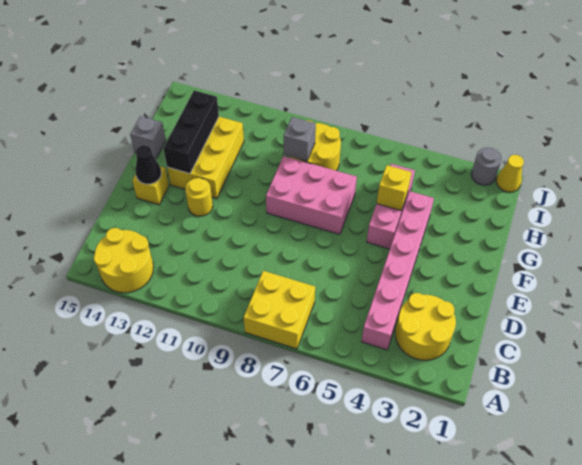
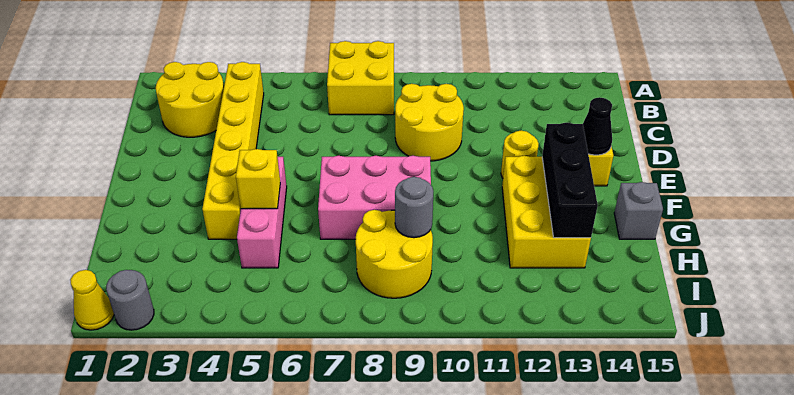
yellow round brick A13:B14 level 1 -> yellow round brick C9:D10 level 1
pink brick B4:G4 level 1 -> yellow brick B4:G4 level 1
grey brick H9 level 2 -> grey round brick H9 level 2

